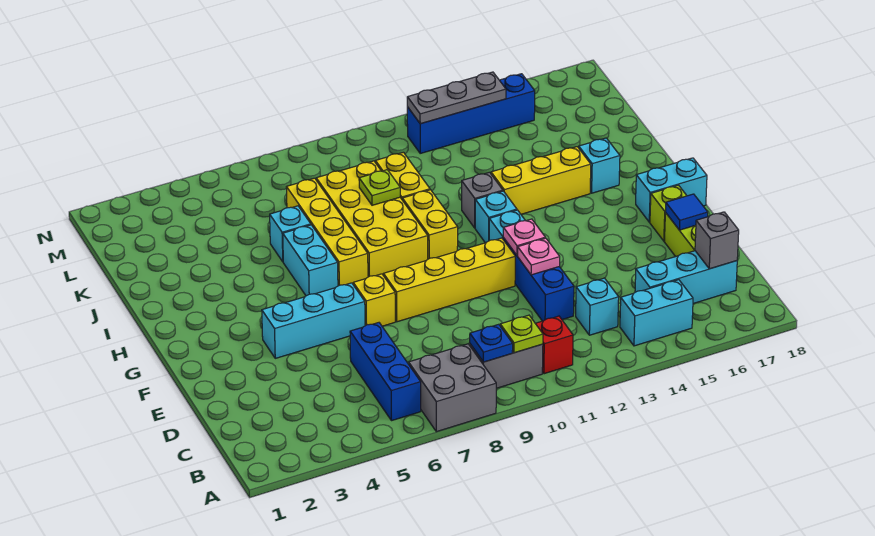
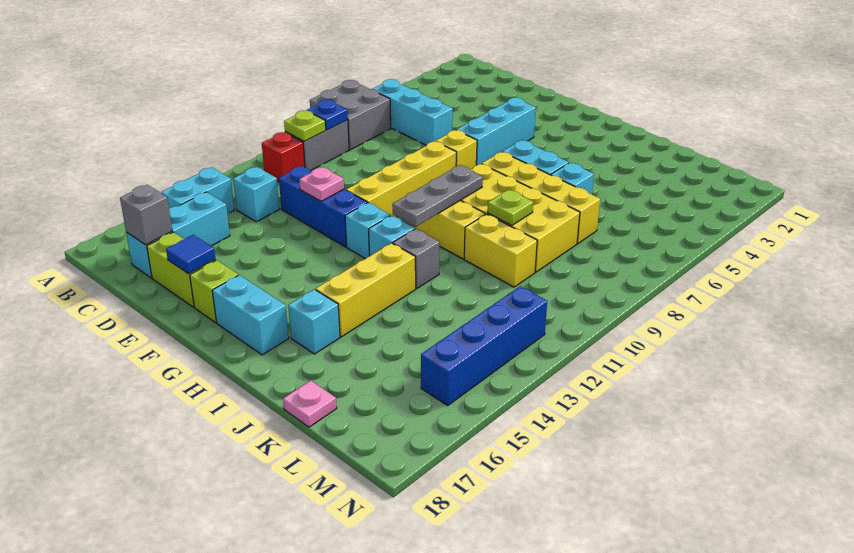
blue brick B6:D6 level 1 -> cyan brick B6:D6 level 1
pink plate F12 level 2 -> pink plate K18 level 1
cyan brick G17:G18 level 1 -> cyan brick G17:H17 level 1
grey plate M12:M14 level 2 -> grey plate H9:H11 level 2

